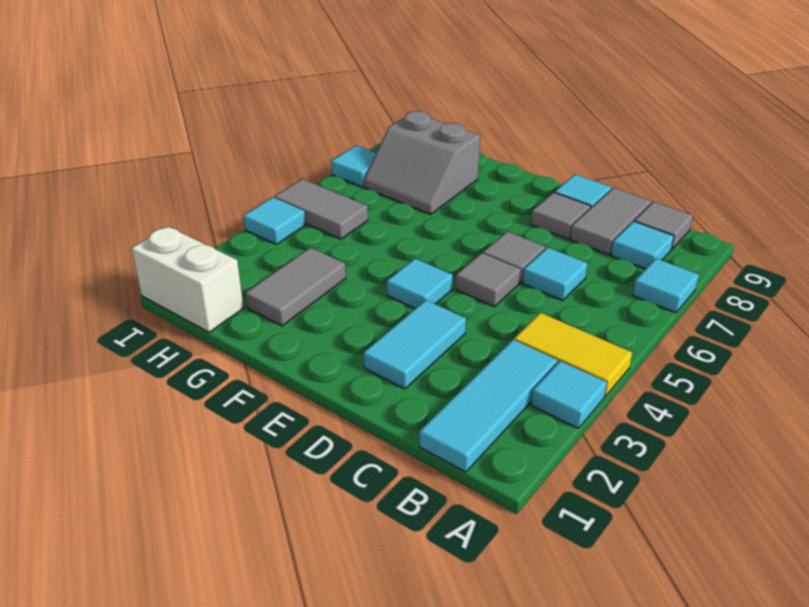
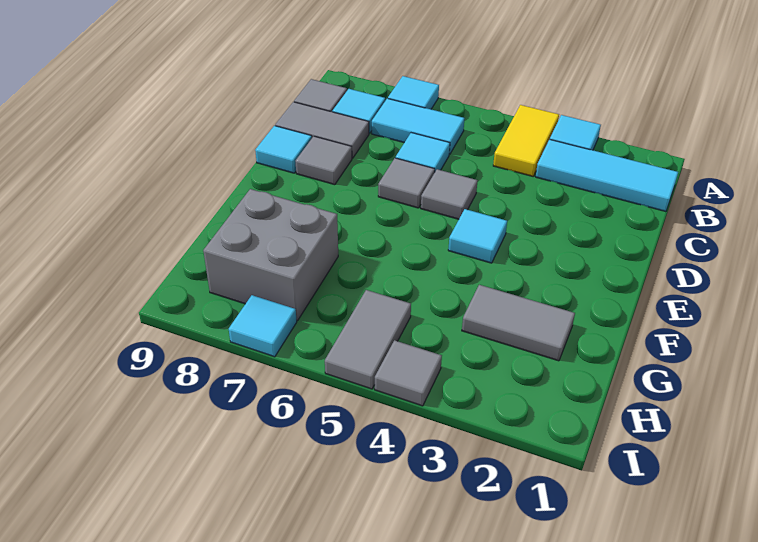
cyan tile D2:D3 level 1 -> cyan tile B6:B7 level 1
grey slope G7:H8 level 1 top 8 -> grey brick G7:H8 level 1
white brick H1:I1 level 1 -> none
cyan tile I4 level 1 -> grey tile I4 level 1

